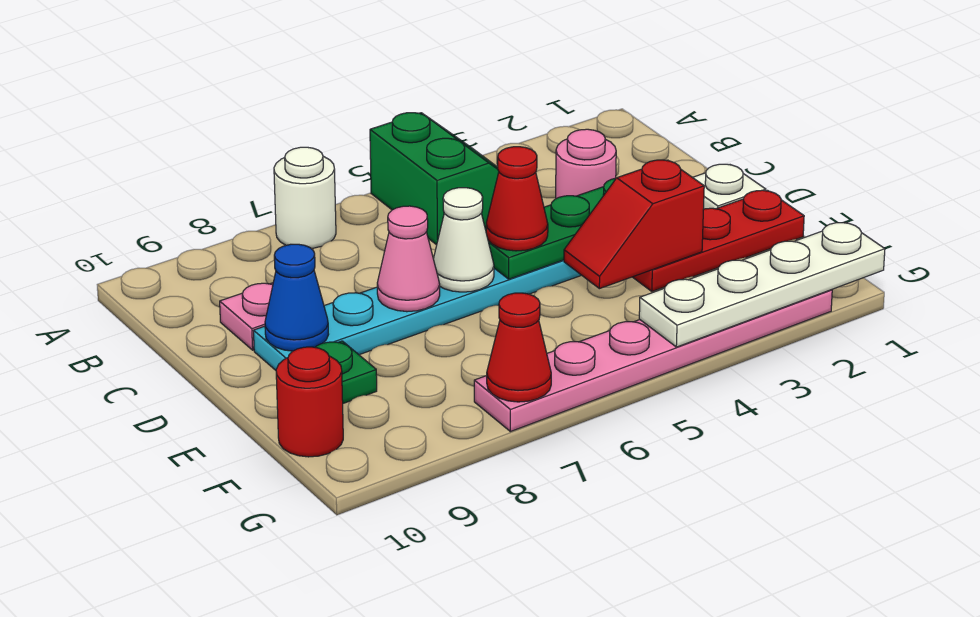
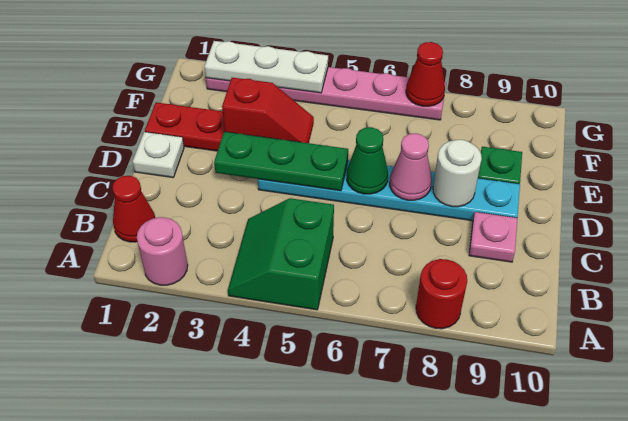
white round brick A7 level 1 -> white round brick D8 level 2
pink round brick C3 level 1 -> pink round brick A2 level 1
red cone D5 level 3 -> red cone B1 level 1
white cone D6 level 2 -> green cone D6 level 2
blue cone D9 level 2 -> none
red round brick F10 level 1 -> red round brick A8 level 1
white plate G1:G4 level 2 -> white plate G2:G4 level 2

